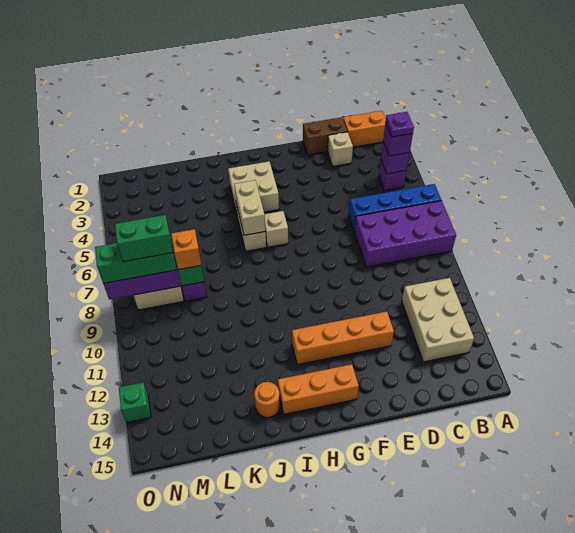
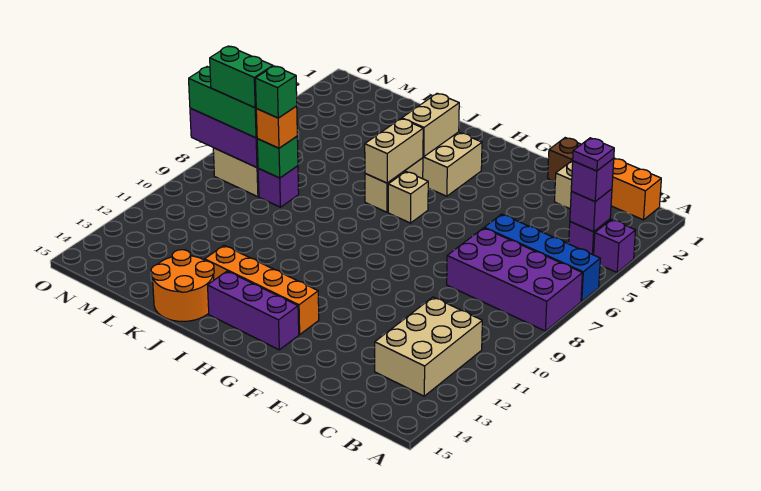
none -> purple brick A4 level 1
orange brick E12:H12 level 1 -> orange brick G13:J13 level 1
orange brick G14:I14 level 1 -> purple brick G14:I14 level 1
none -> tan brick I3:I4 level 2
orange round brick J14 level 1 -> orange round brick J14:K15 level 1
green brick O13 level 1 -> green brick L8 level 4

